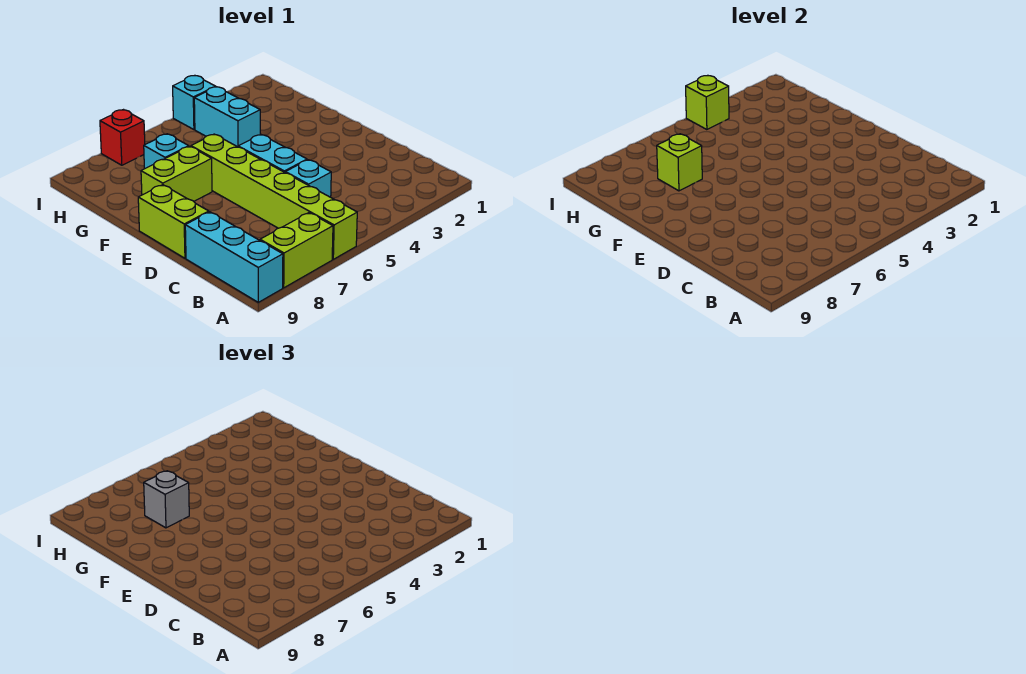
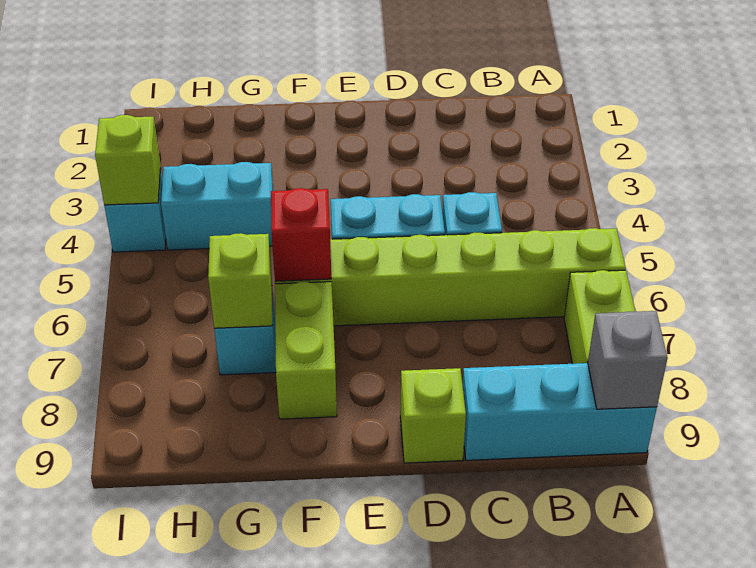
lime brick D9:E9 level 1 -> lime brick D9 level 1
grey brick G7 level 3 -> grey brick A9 level 2
red brick I7 level 1 -> red brick F6 level 2

